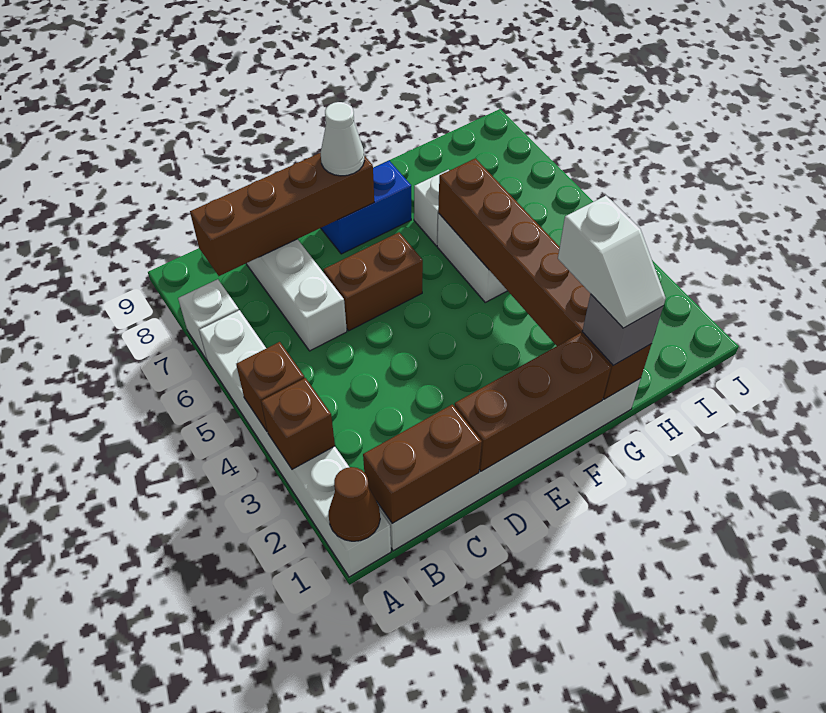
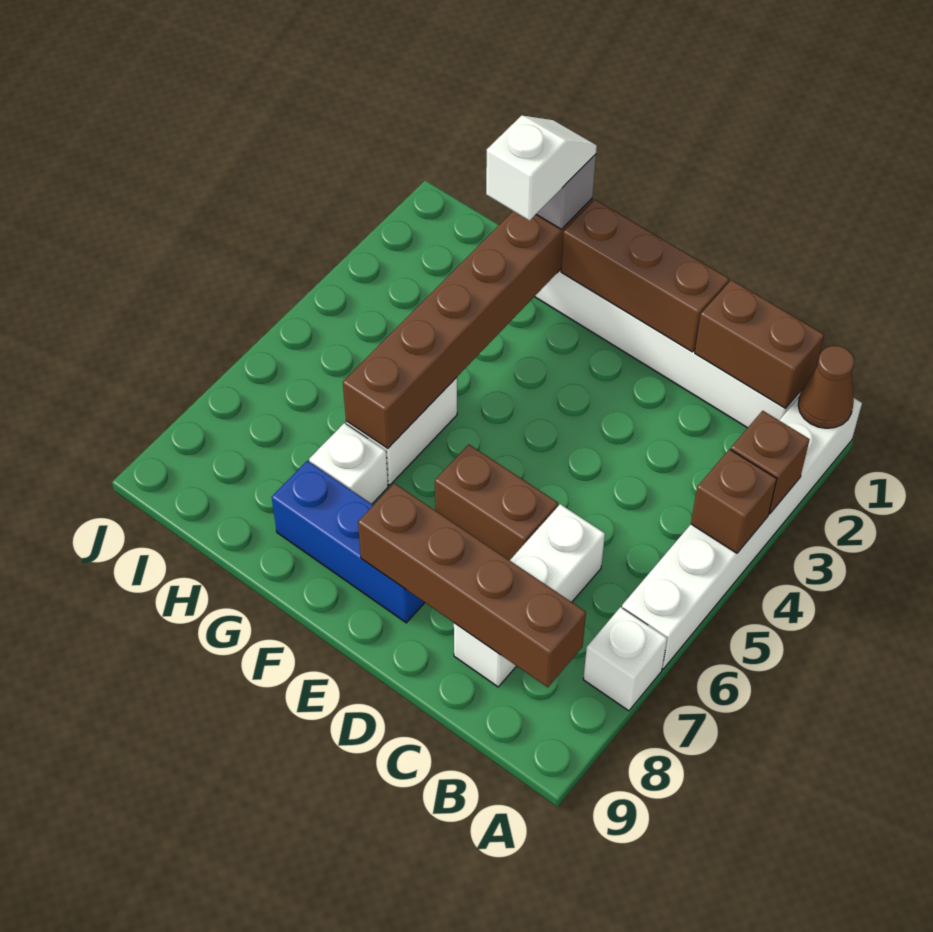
blue brick E8:F8 level 1 -> blue brick E8:G8 level 1
white cone E8 level 3 -> none

